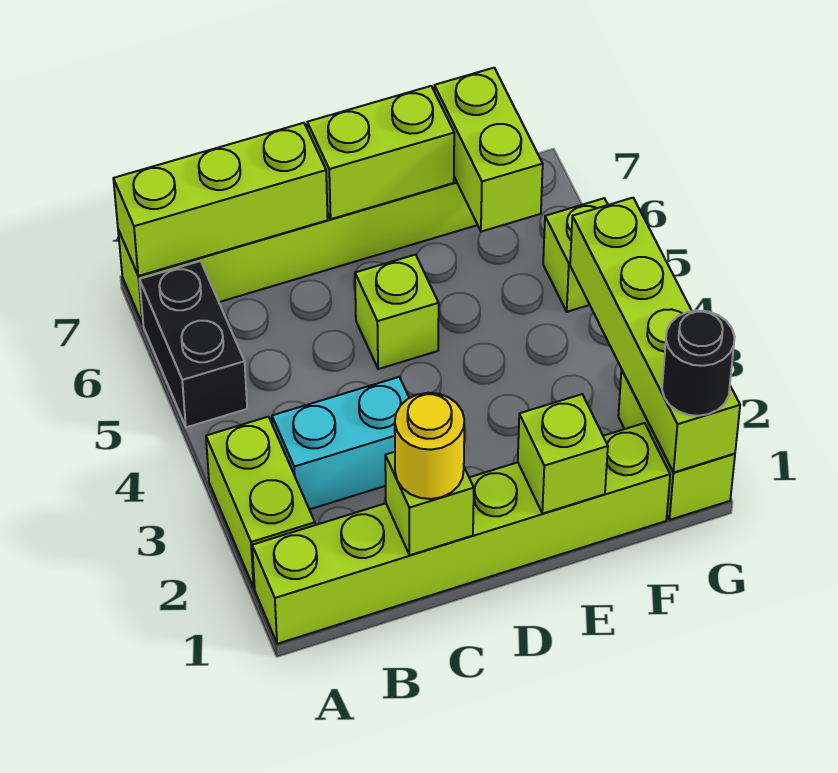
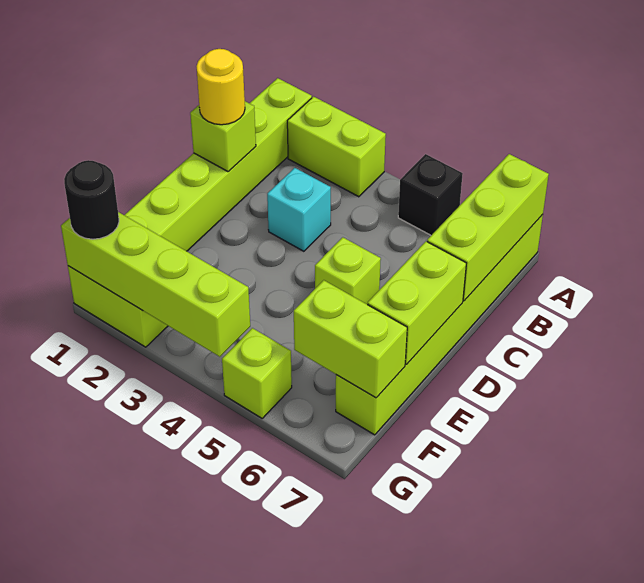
black brick A5:A6 level 1 -> black brick A5 level 1
cyan brick B3:C3 level 1 -> cyan brick C3 level 1
lime brick E1 level 2 -> none

